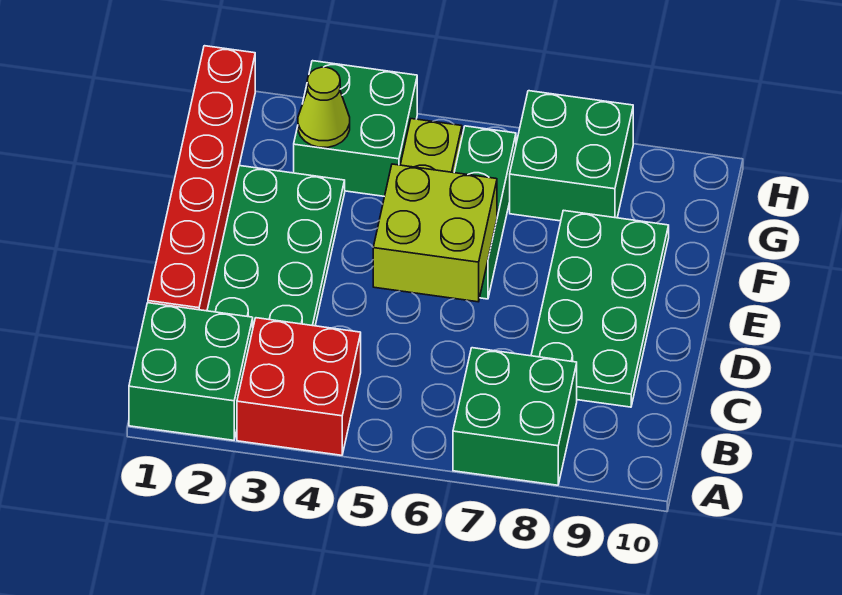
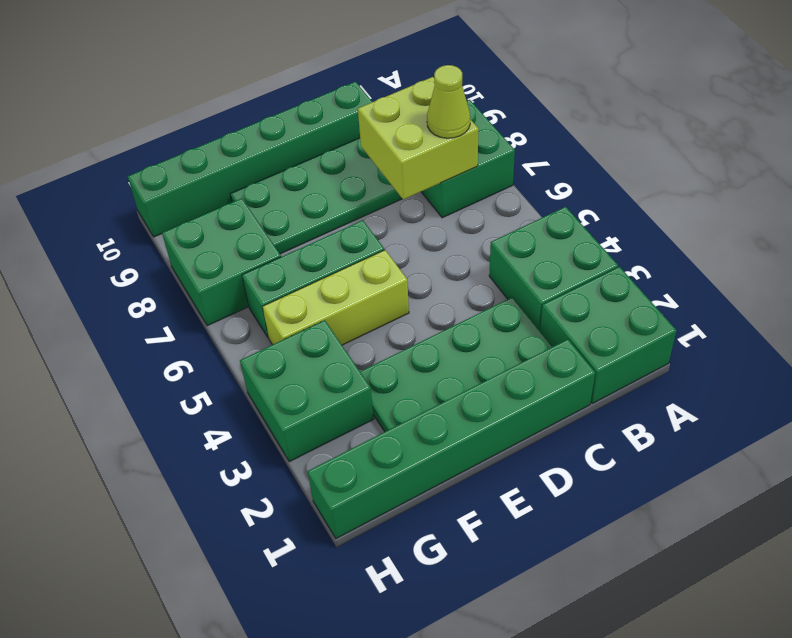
red brick A3:B4 level 1 -> green brick A3:B4 level 1
red brick C1:H1 level 1 -> green brick C1:H1 level 1
none -> green brick C10:H10 level 1
lime brick D5:E6 level 2 -> lime brick B7:C8 level 2
lime cone G3 level 2 -> lime cone B7 level 3

